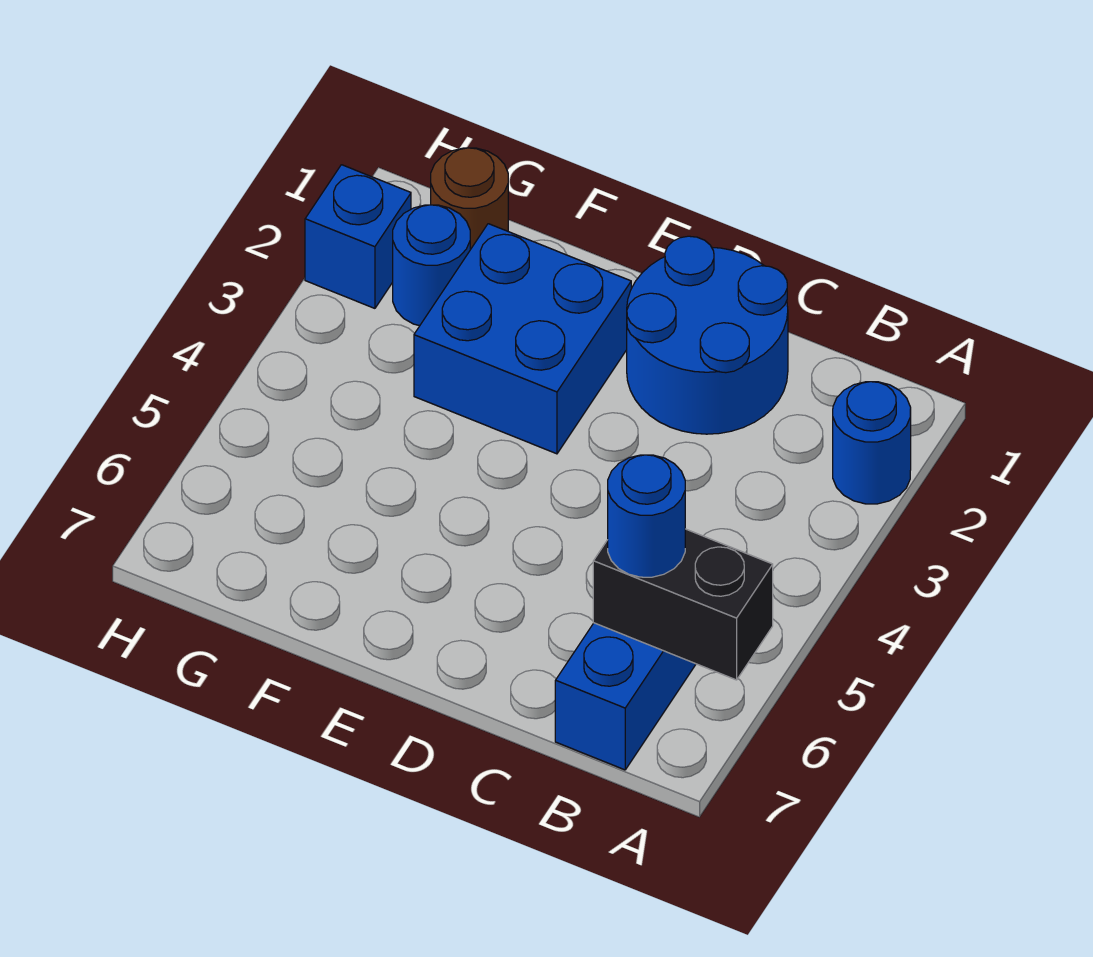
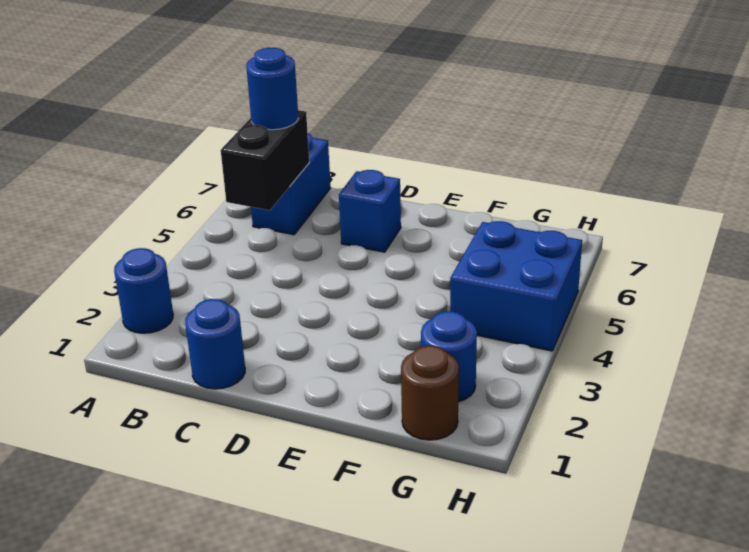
black brick A6:B6 level 2 -> black brick B5:B6 level 2
blue round brick C1:D2 level 1 -> blue round brick C1 level 1
blue brick E2:F3 level 1 -> blue brick G4:H5 level 1
blue brick H2 level 1 -> blue brick D6 level 1

